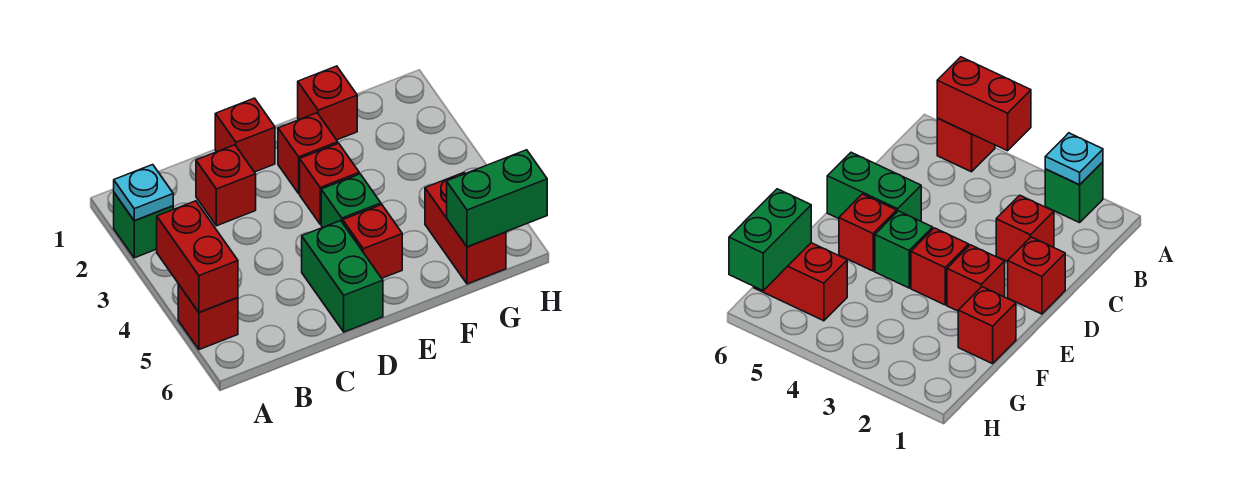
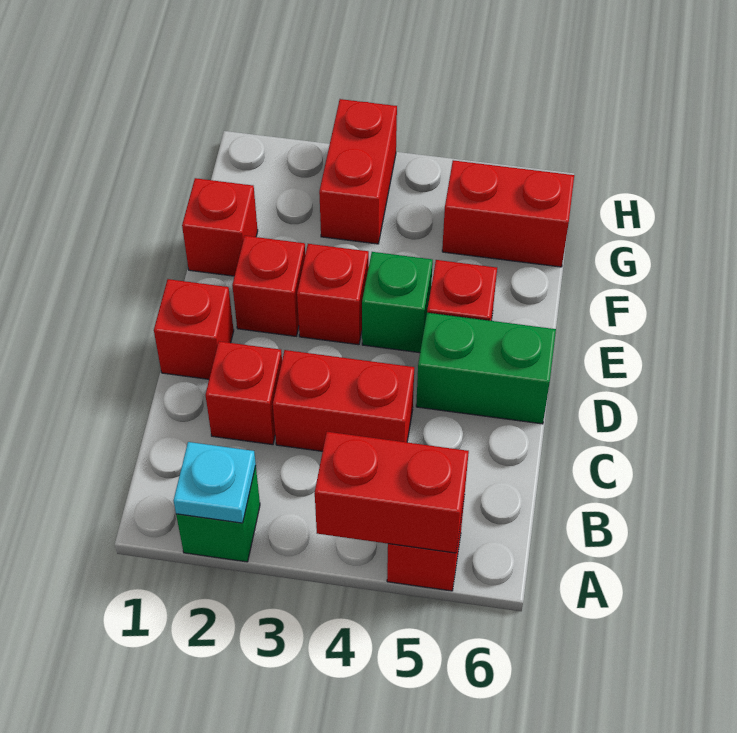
none -> red brick C3:C4 level 1
none -> red brick G3:H3 level 1
green brick G6:H6 level 2 -> none

